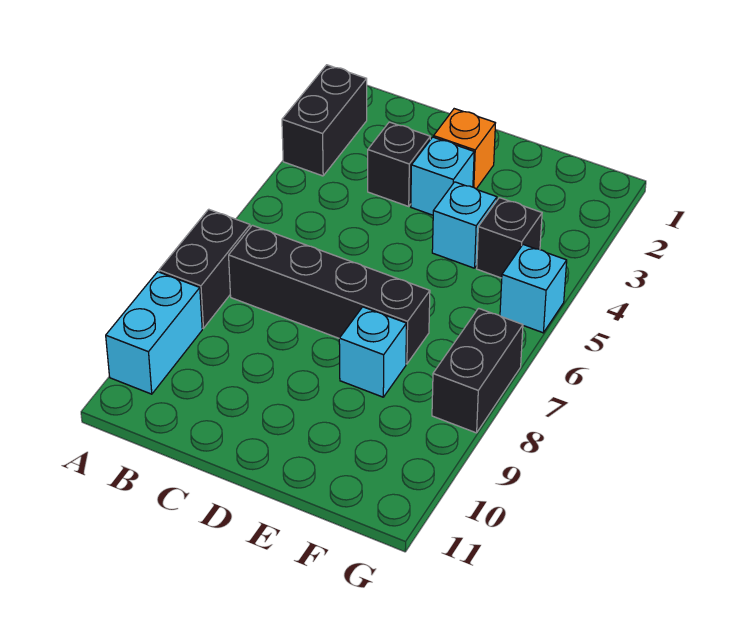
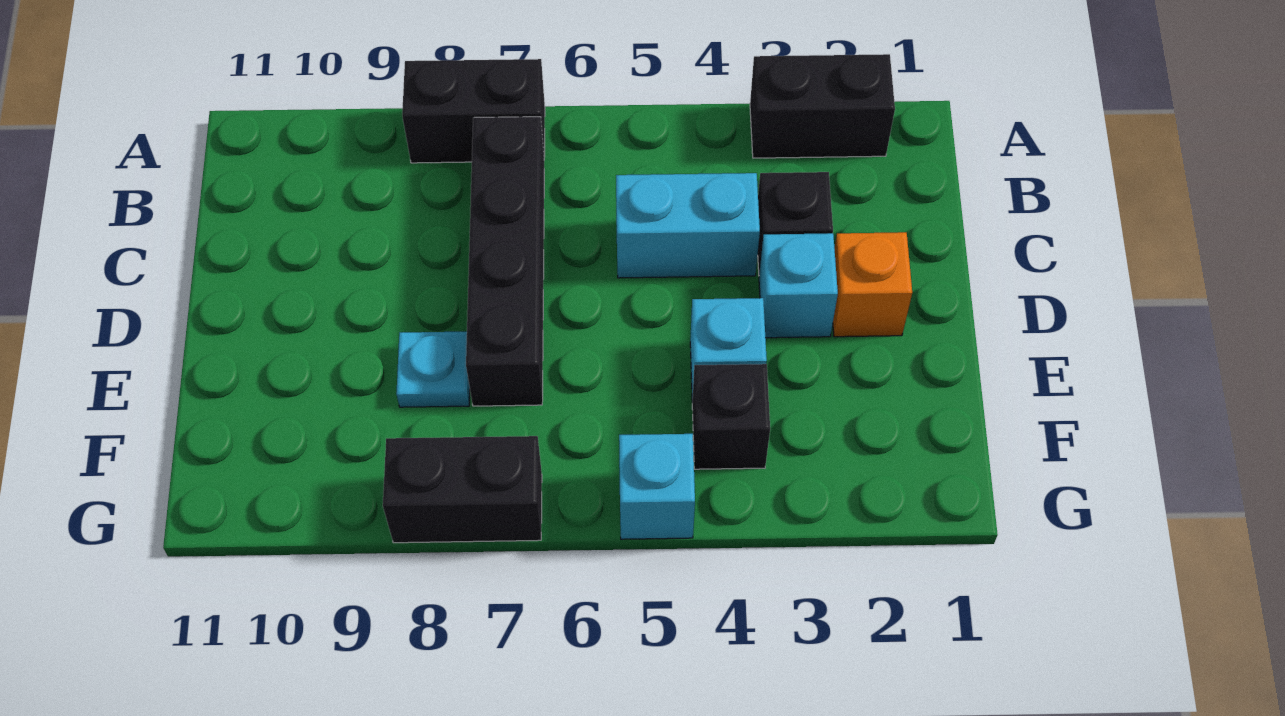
cyan brick A9:A10 level 1 -> cyan brick C4:C5 level 1
cyan brick E8 level 1 -> cyan plate E8 level 1

